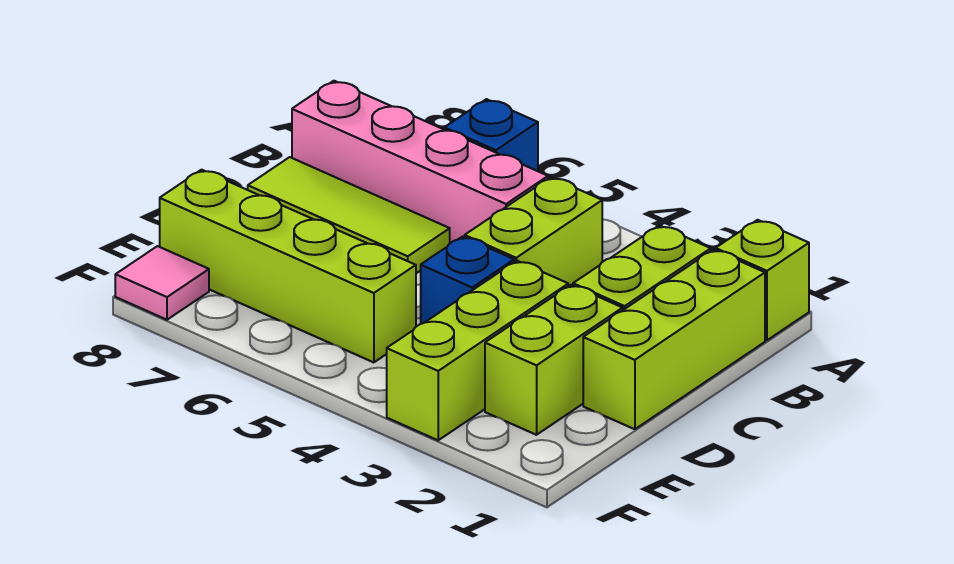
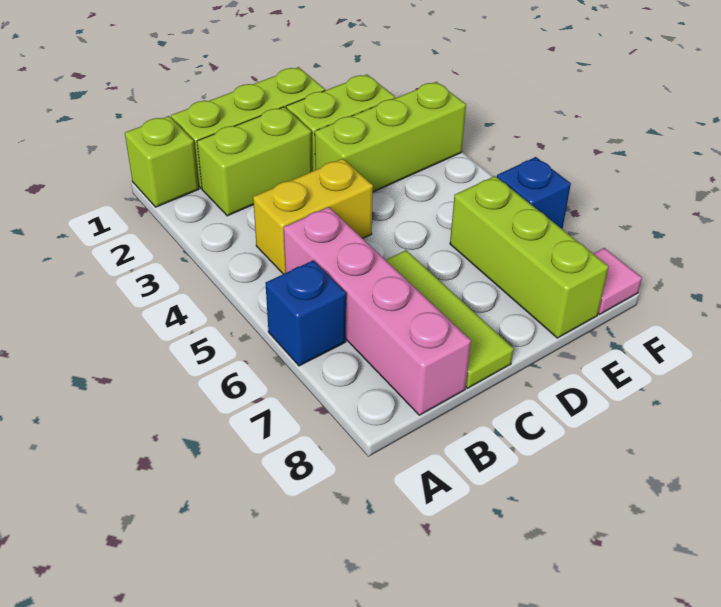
lime brick B4:C4 level 1 -> yellow brick B4:C4 level 1
blue brick D4 level 1 -> blue brick F6 level 1
lime brick E5:E8 level 1 -> lime brick E6:E8 level 1

